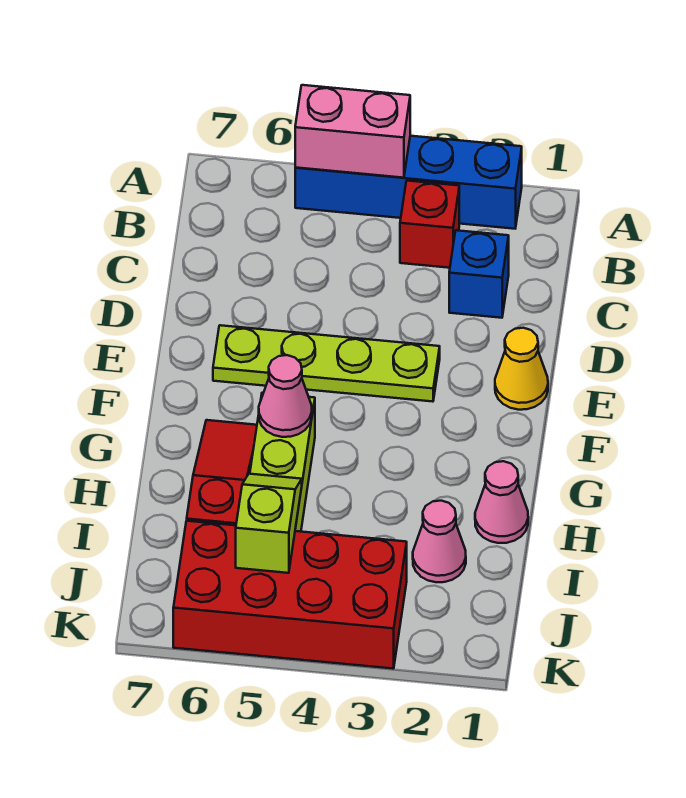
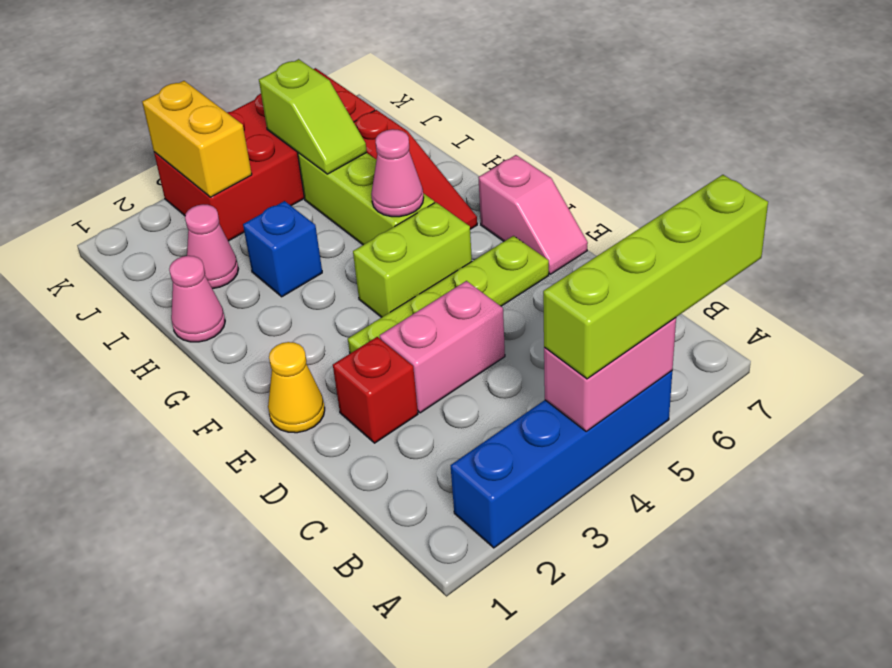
none -> lime brick A4:A7 level 3
red brick B3 level 1 -> red brick D2 level 1
blue brick C2 level 1 -> blue brick H3 level 1
none -> pink brick D3:D4 level 1
none -> pink slope E7:F7 level 1 top F
none -> lime brick F4:F5 level 1
none -> yellow brick J3:K3 level 2

